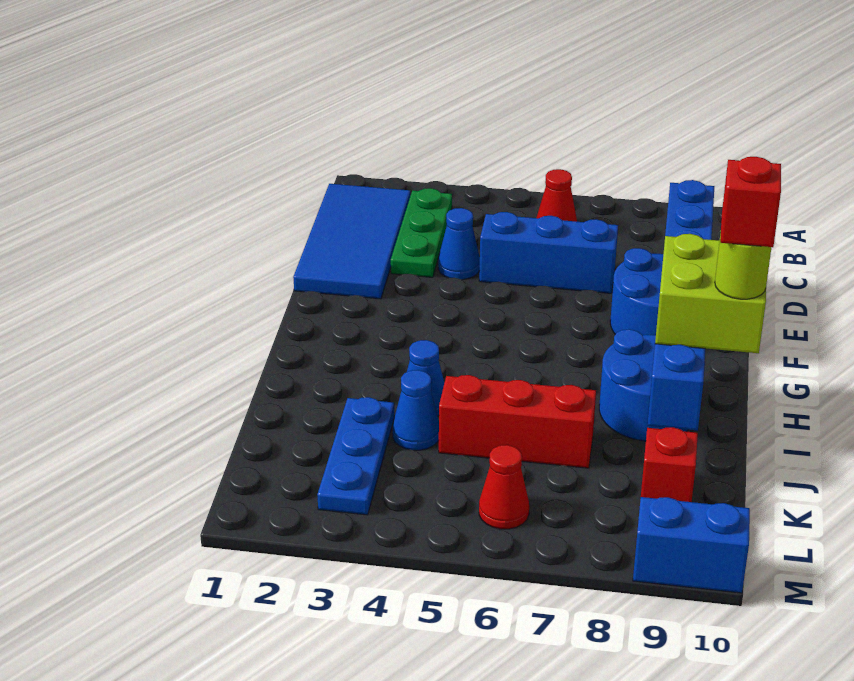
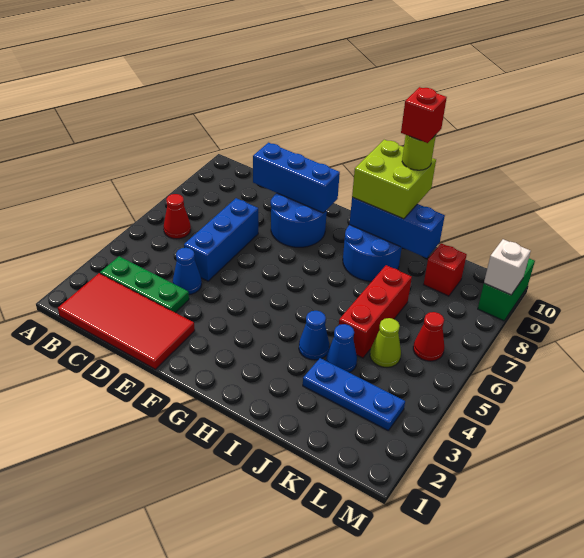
blue tile B1:E2 level 1 -> red tile B1:E2 level 1
none -> lime cone K5 level 1
blue brick M9:M10 level 1 -> green brick M9:M10 level 1
none -> white brick M9 level 2

